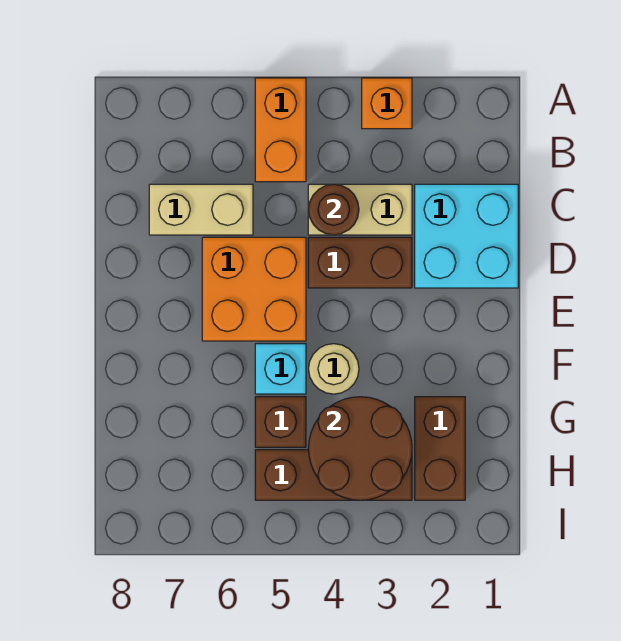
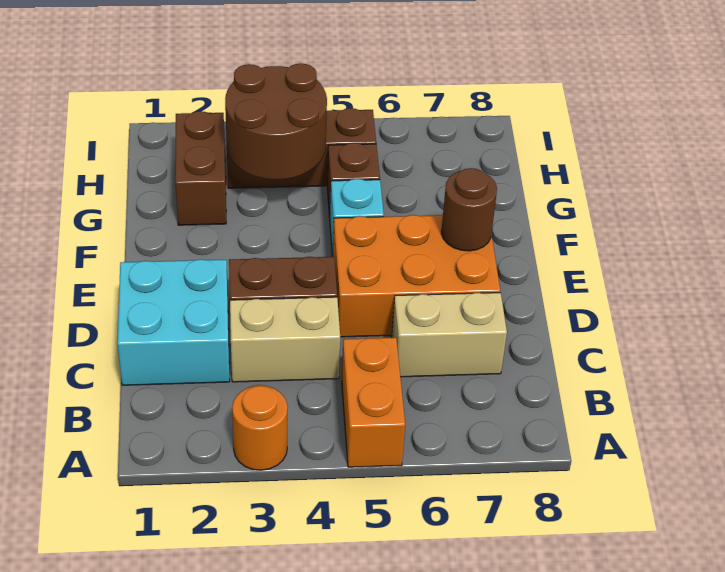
orange brick A3 level 1 -> orange round brick A3 level 1
brown round brick C4 level 2 -> brown round brick E7 level 2
orange brick D5:E6 level 1 -> orange brick D5:E7 level 1
tan round brick F4 level 1 -> none

